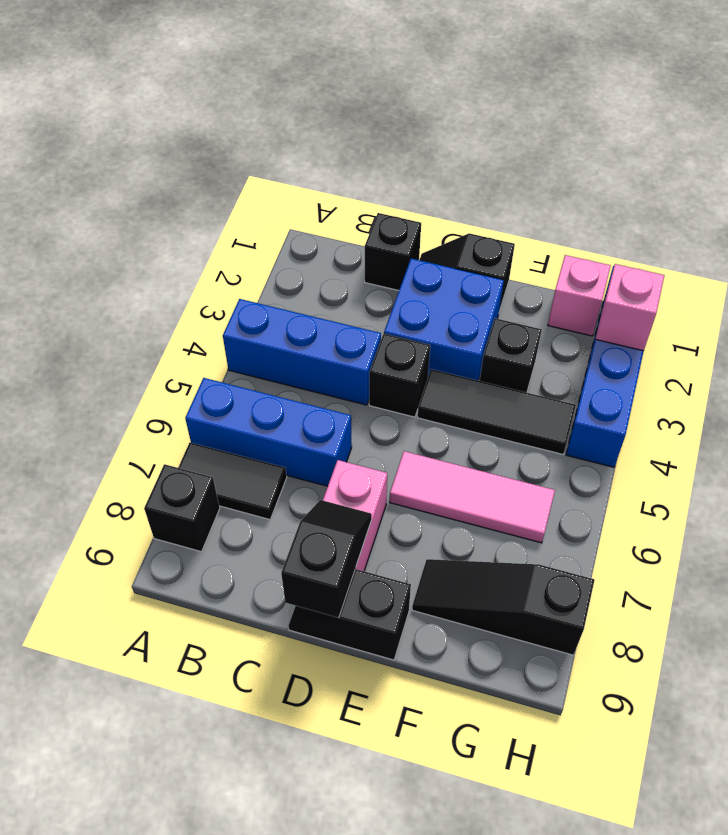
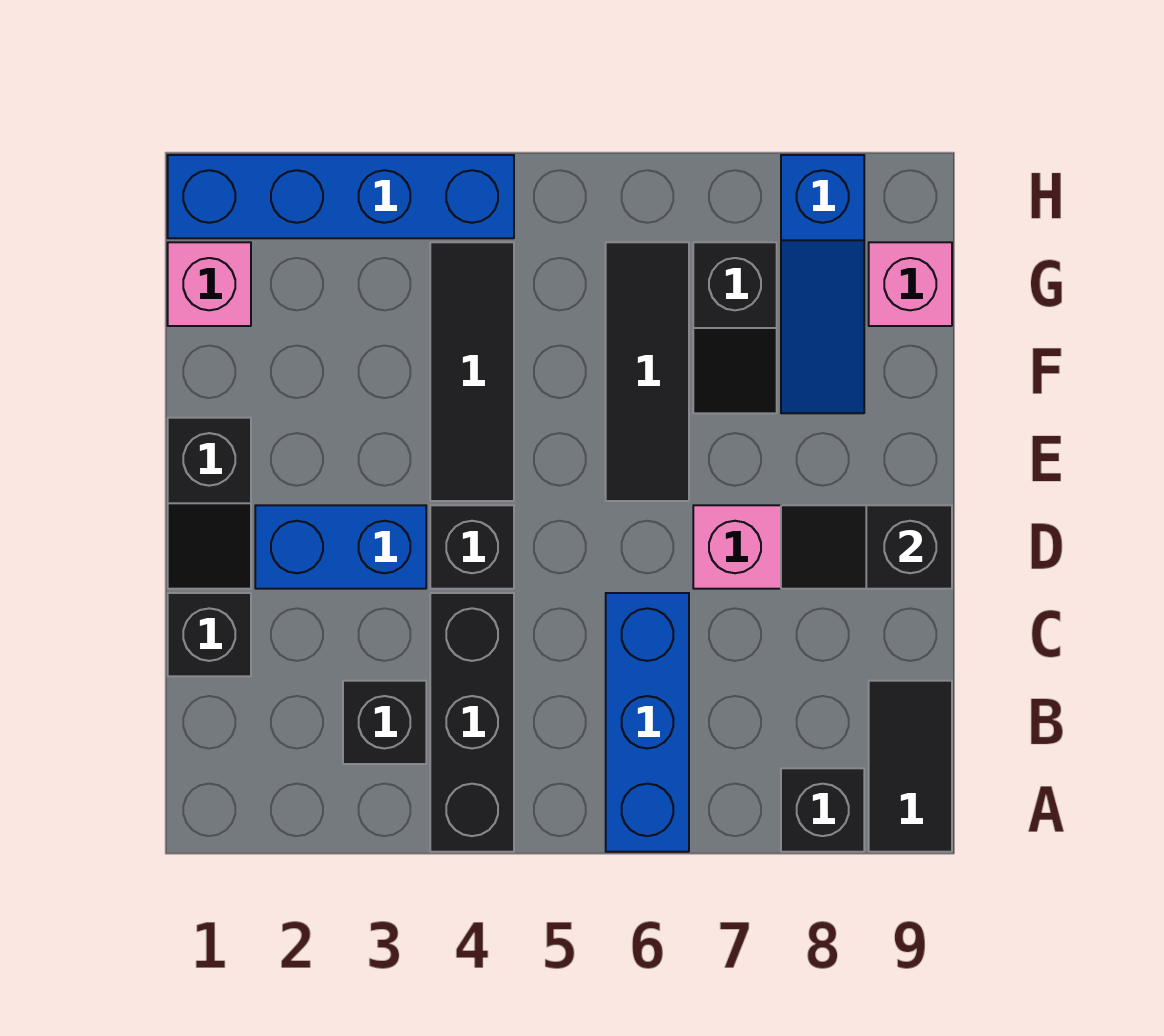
blue brick A4:C4 level 1 -> black brick A4:C4 level 1
black tile A7:B7 level 1 -> black tile A9:B9 level 1
blue brick D2:E3 level 1 -> blue brick D2:D3 level 1
black slope D9:E9 level 1 top E -> black slope F7:G7 level 1 top G
pink tile E6:G6 level 1 -> black tile E6:G6 level 1
black brick F3 level 1 -> black brick B3 level 1
black slope F8:H8 level 1 top H -> blue slope F8:H8 level 1 top H
pink brick H2 level 2 -> pink brick G9 level 1

